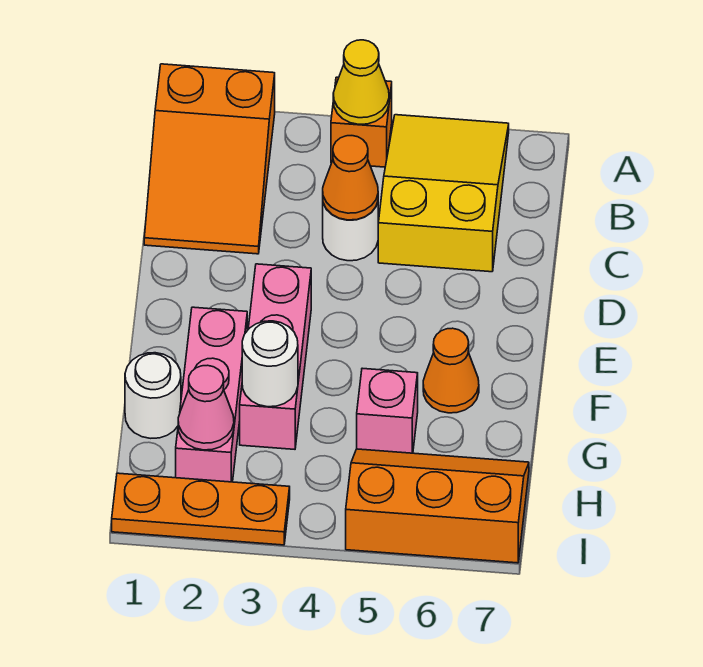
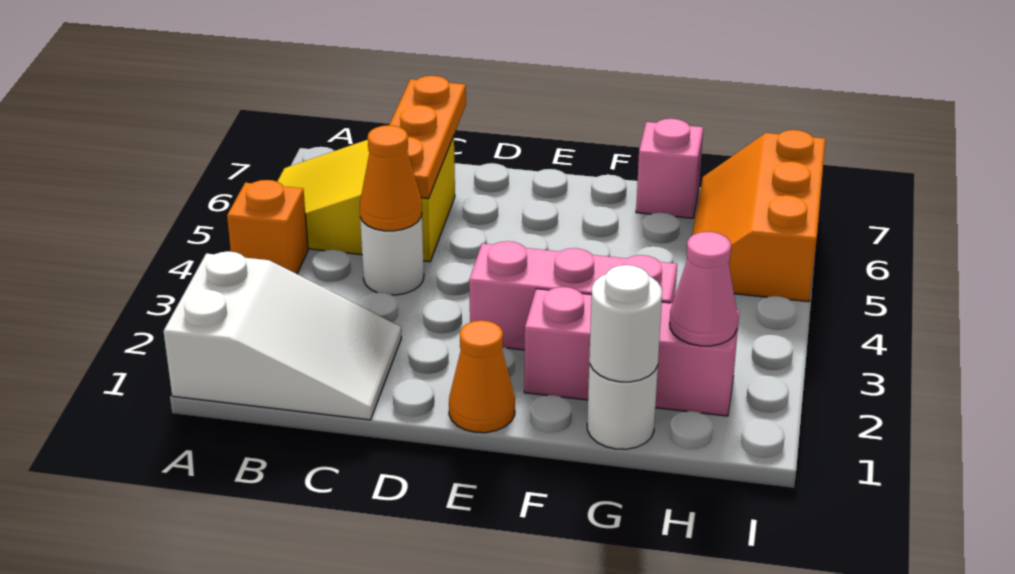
orange slope A1:C2 level 1 top A -> white slope A1:C2 level 1 top A
yellow cone A4 level 2 -> none
orange cone F6 level 1 -> orange cone E1 level 1
white round brick G3 level 2 -> white round brick G1 level 2
pink brick G5 level 1 -> pink brick G7 level 1
orange plate I1:I3 level 1 -> orange plate C5:C7 level 2

